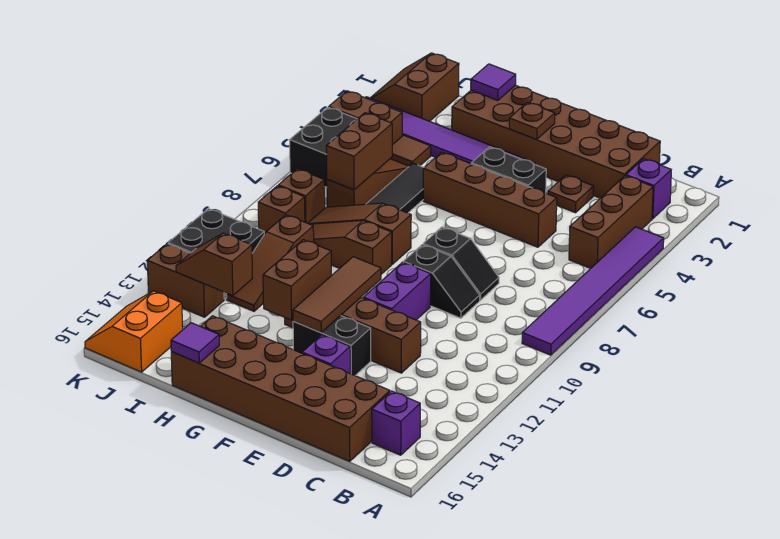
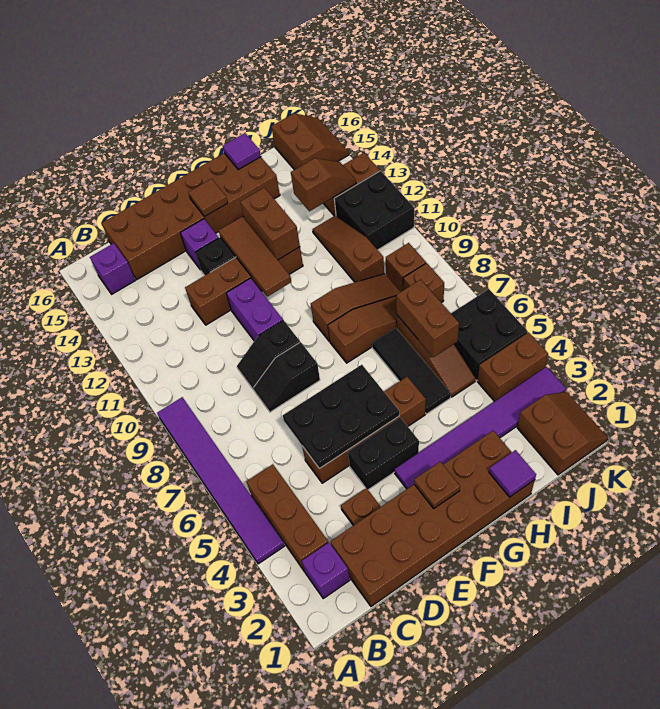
none -> black plate D5:F6 level 2
brown tile I4 level 1 -> brown tile F15 level 2
orange slope J15:K16 level 1 top J -> brown slope J15:K16 level 1 top J

